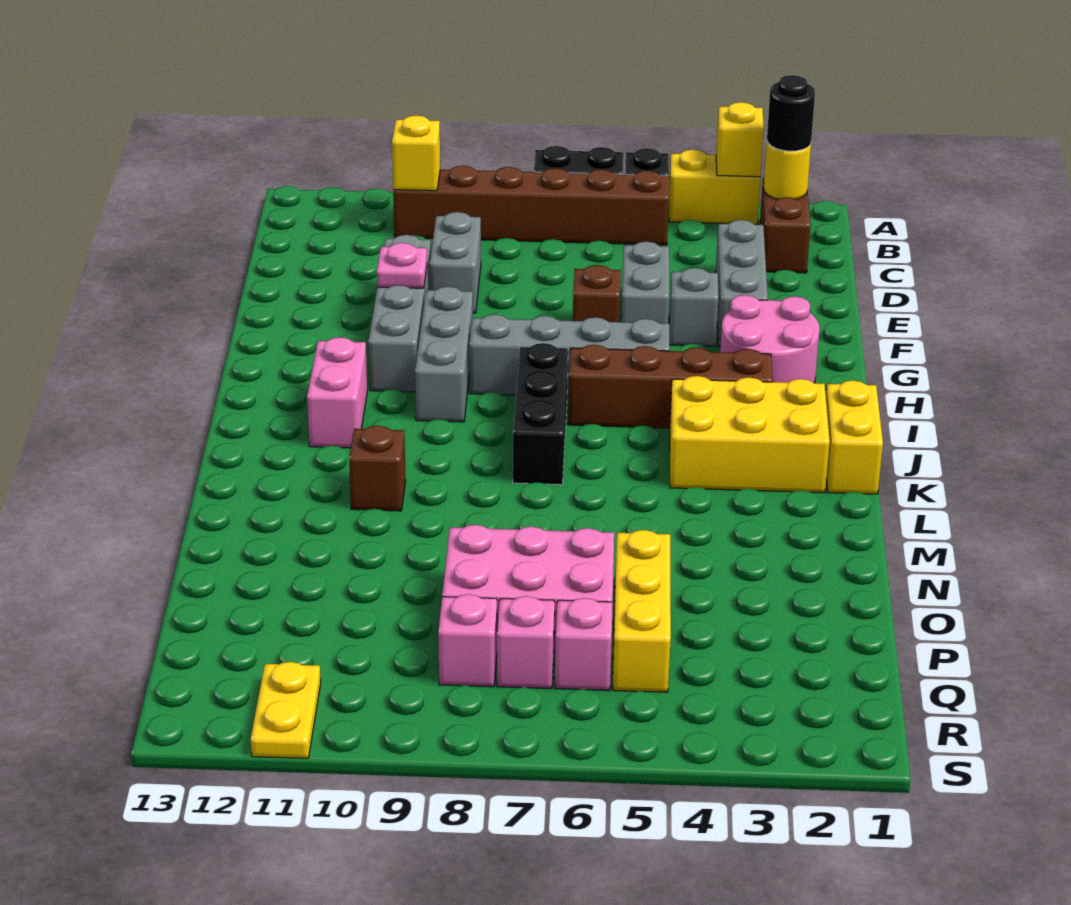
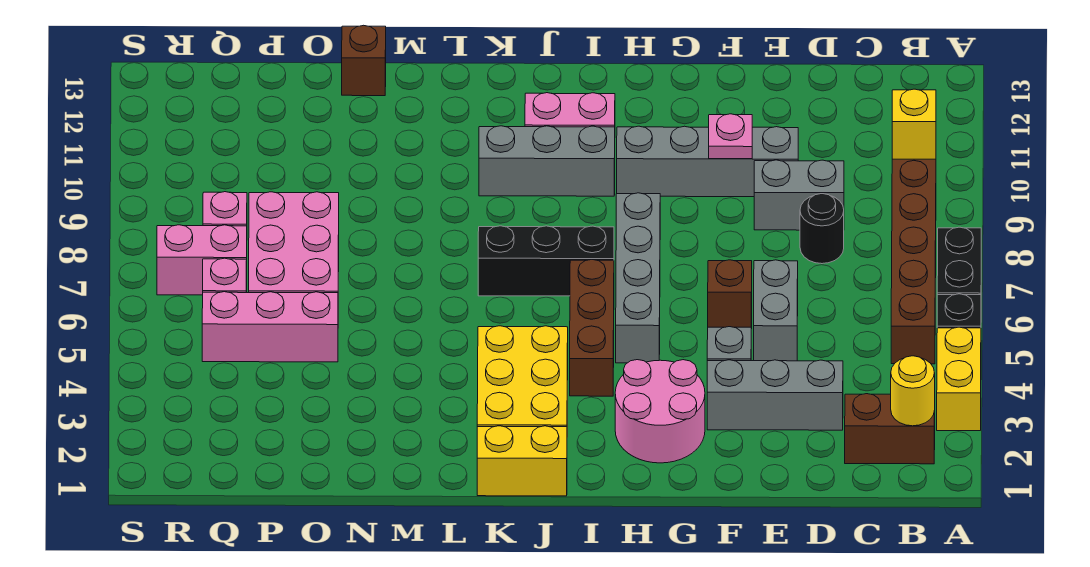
yellow brick A3 level 2 -> none
black round brick B2 level 3 -> black round brick D8 level 1
grey brick E5:F5 level 1 -> grey brick E5:E6 level 1
grey brick G9:I9 level 1 -> grey brick I10:K10 level 1
brown brick I3:I6 level 1 -> brown brick I4:I6 level 1
brown brick L10 level 1 -> brown brick N13 level 1
yellow brick O5:Q5 level 1 -> pink brick O5:Q5 level 1
pink brick Q7 level 1 -> pink brick Q7:R7 level 1
yellow plate R11:S11 level 1 -> none

